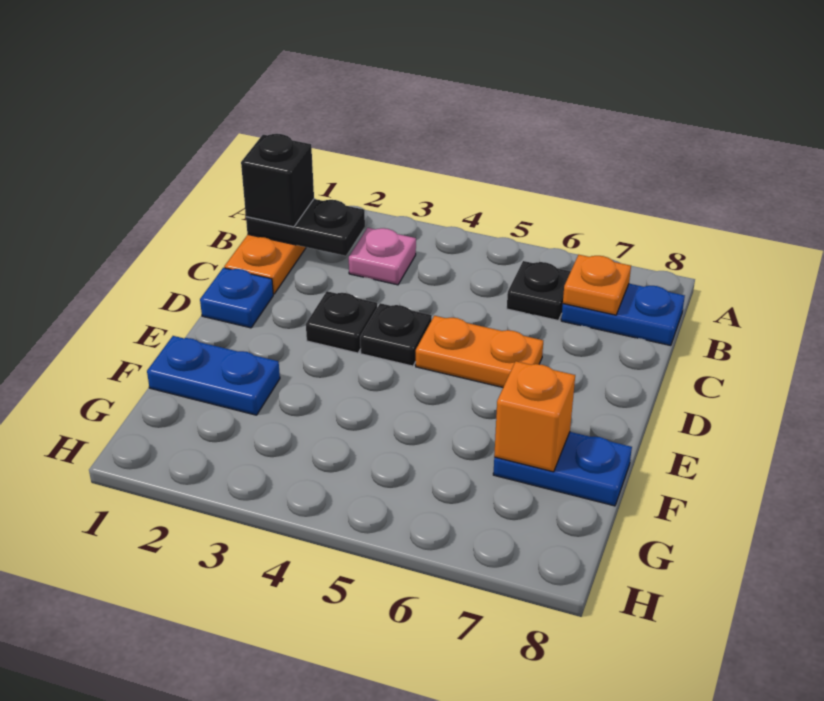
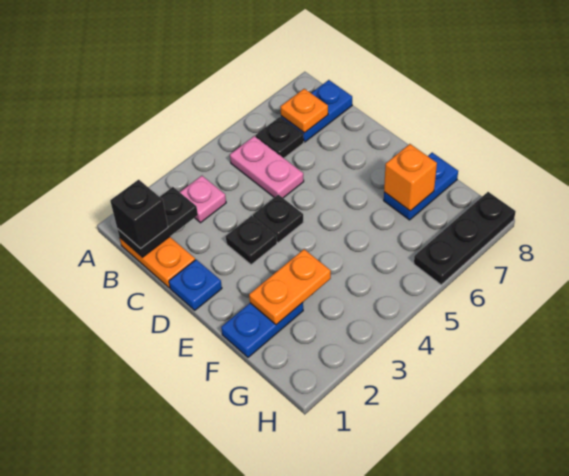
none -> pink plate B5:C5 level 1
orange plate D5:D6 level 1 -> orange plate F2:F3 level 2
none -> black plate H6:H8 level 1

